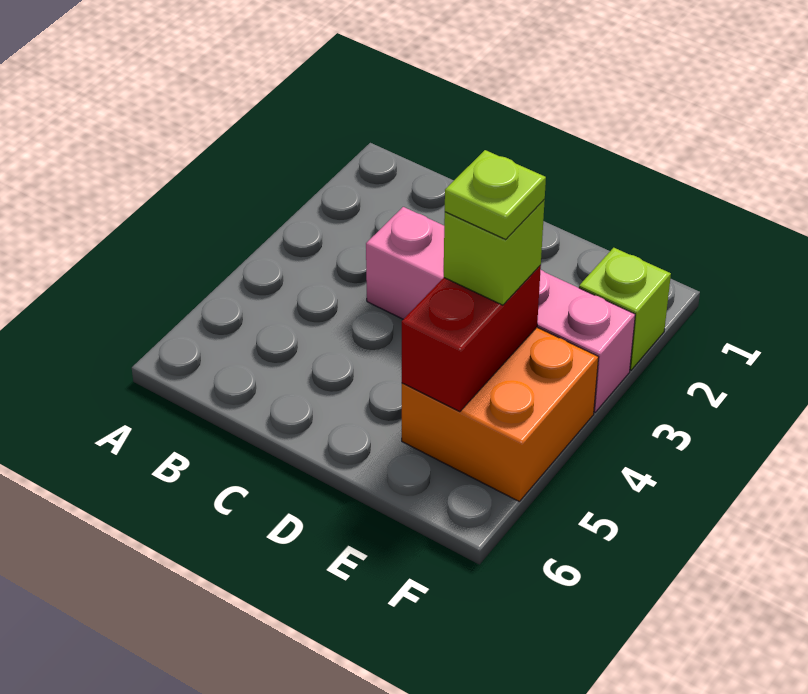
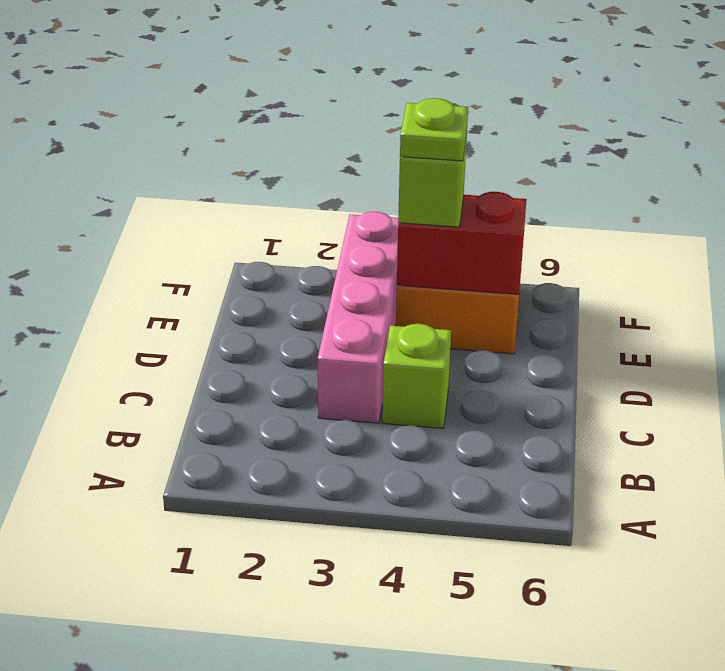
lime brick F2 level 1 -> lime brick C4 level 1

